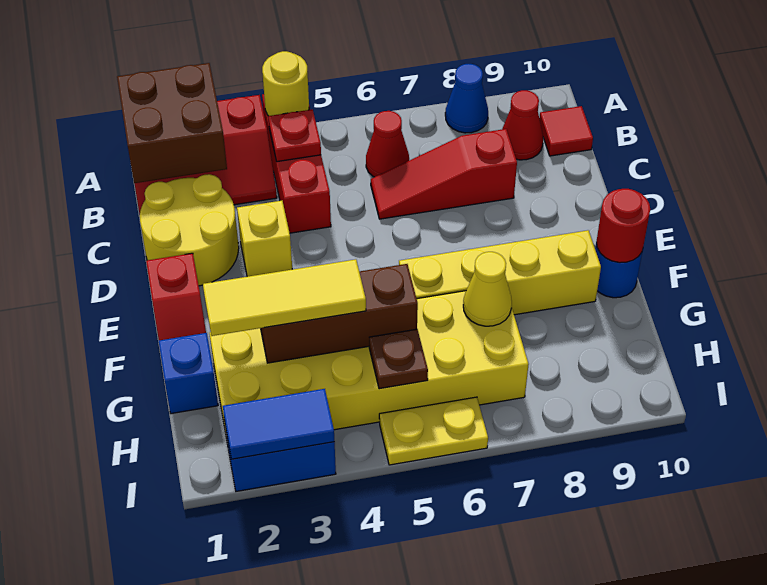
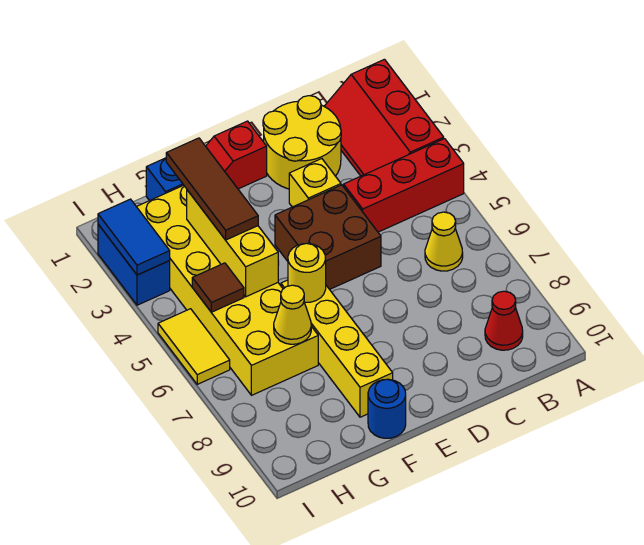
brown brick A1:B2 level 2 -> brown brick D4:E5 level 1
yellow round brick A4 level 2 -> yellow round brick F6 level 2
blue cone A8 level 1 -> none
red plate B4 level 2 -> none
red cone B6 level 1 -> yellow cone B6 level 1
red tile B10 level 1 -> none
red slope C6:C8 level 1 top 8 -> none
red round brick F10 level 2 -> none
yellow tile G2:G4 level 3 -> brown tile G2:G4 level 3
brown brick G3:G5 level 2 -> yellow brick G3:G5 level 2
brown plate H5 level 2 -> brown tile H5 level 2
yellow plate I5:I6 level 1 -> yellow tile I5:I6 level 1

